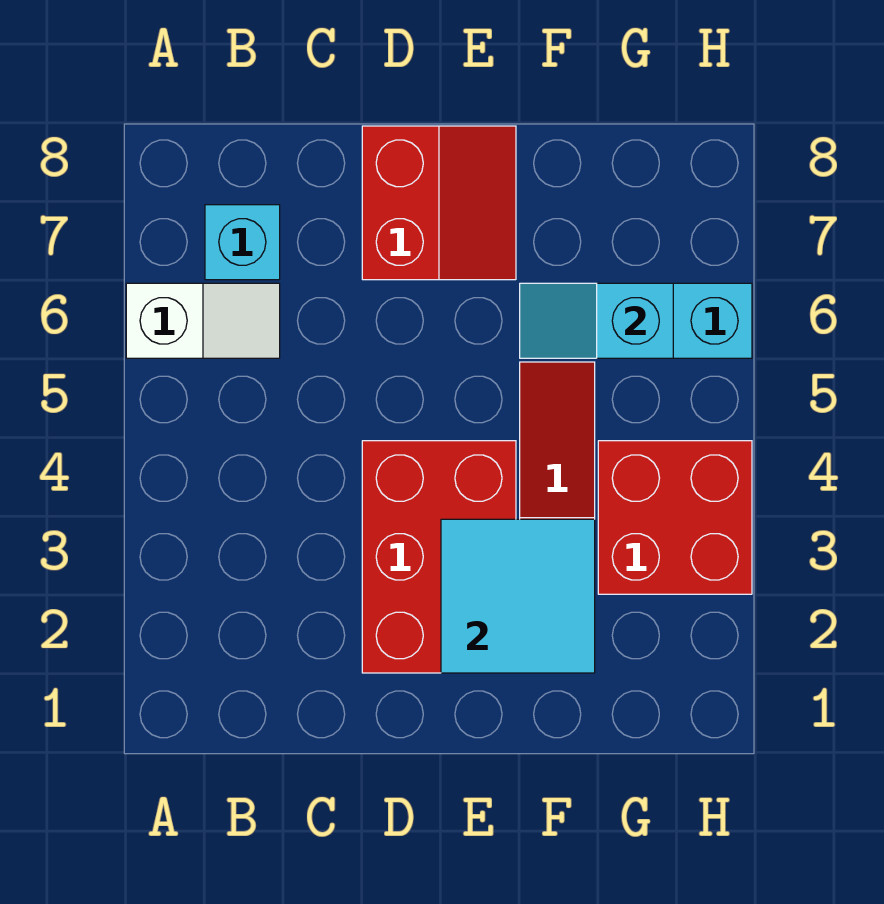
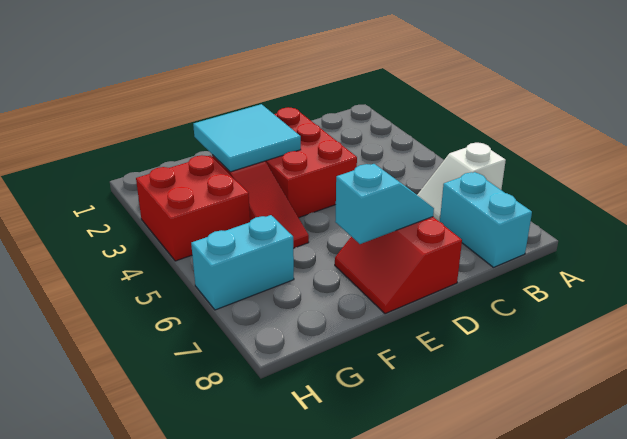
cyan brick B7 level 1 -> cyan brick B7:B8 level 1
cyan slope F6:G6 level 2 top G -> cyan slope D7:E7 level 2 top E

